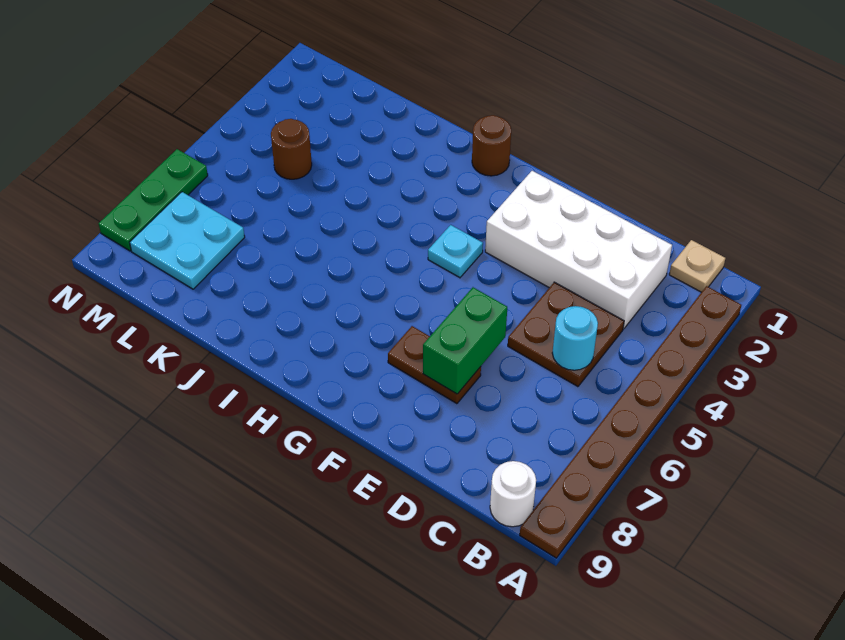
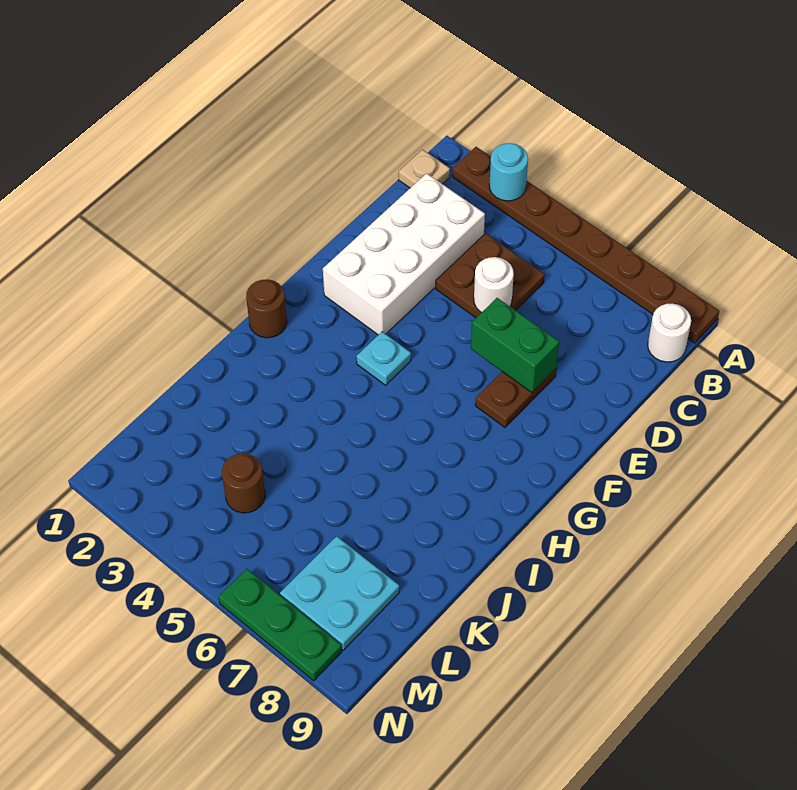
cyan round brick C5 level 2 -> cyan round brick A3 level 2
none -> white round brick D5 level 2

